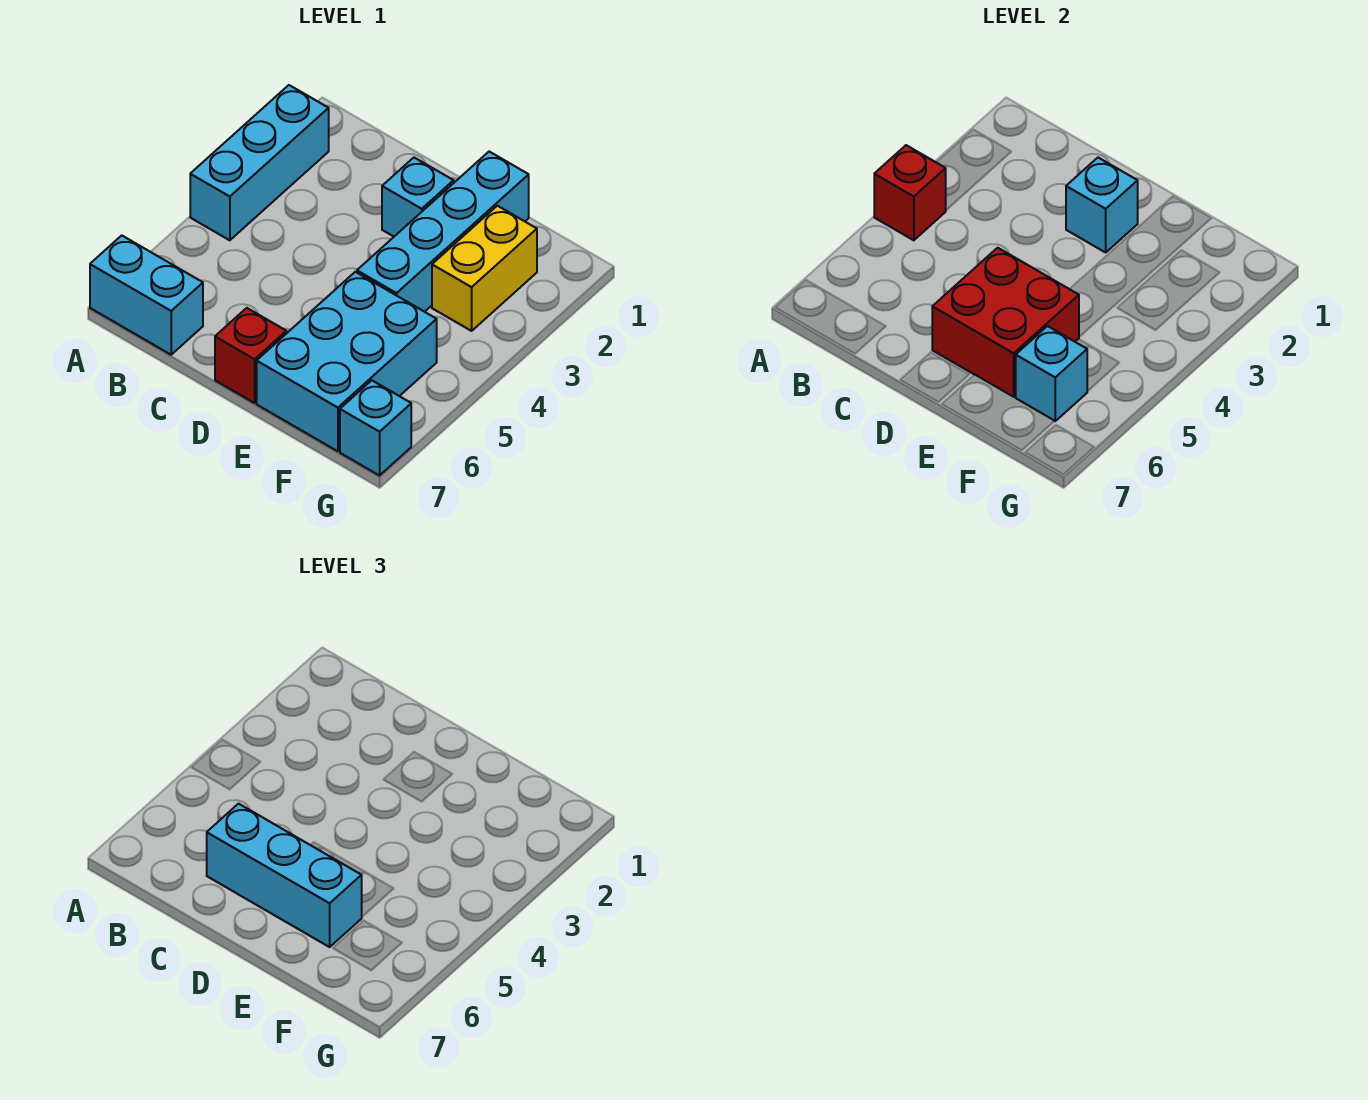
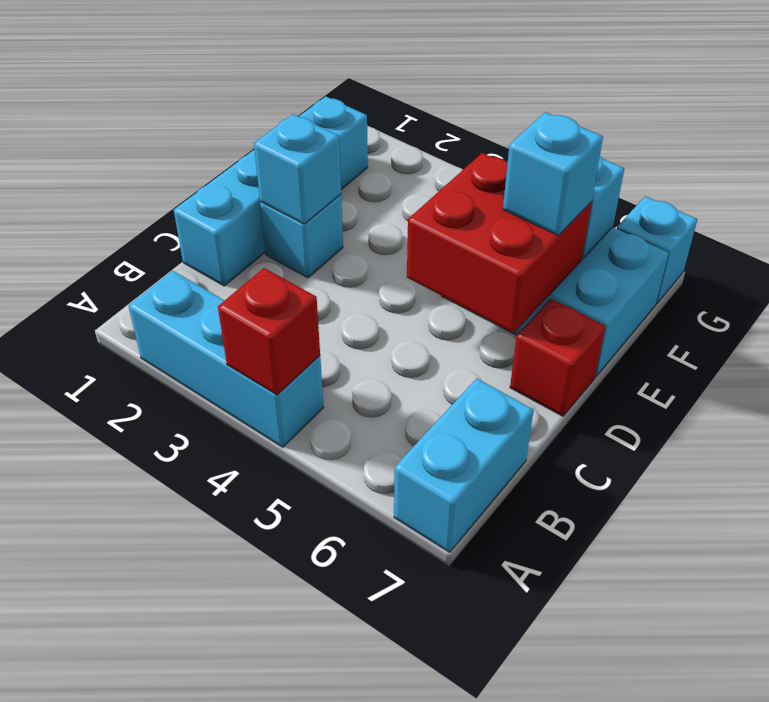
cyan brick C6:E6 level 3 -> cyan brick E6 level 3
cyan brick E1:E4 level 1 -> cyan brick C1:F1 level 1
yellow brick F2:F3 level 1 -> none

